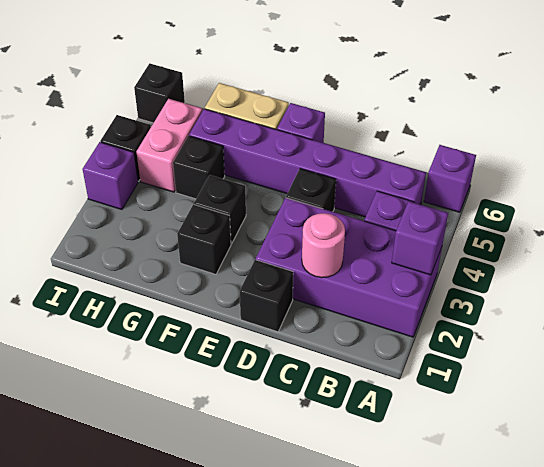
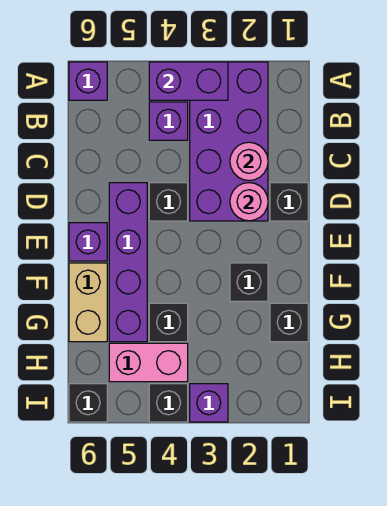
purple brick A3 level 2 -> purple brick A3:A4 level 2
purple brick B5:G5 level 1 -> purple brick D5:G5 level 1
none -> pink round brick D2 level 2
black brick F3 level 1 -> black brick G1 level 1

